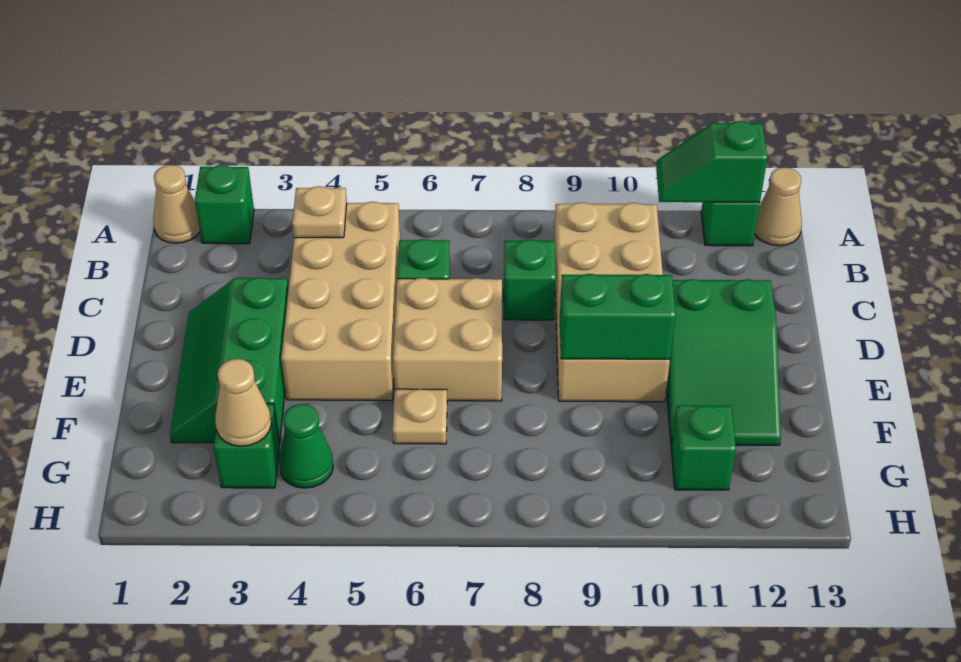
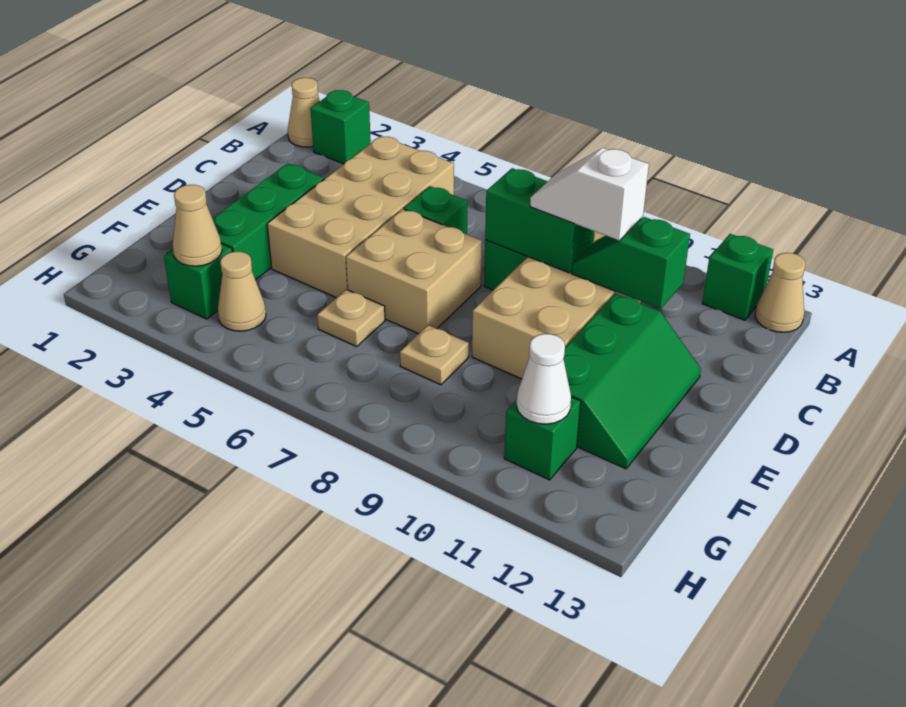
green slope A11:A12 level 2 top 12 -> green slope C10:C11 level 2 top 11
tan plate B4 level 2 -> tan plate F8 level 1
none -> white slope C9:C10 level 3 top 10
green slope D11:F12 level 1 top D -> green slope D11:F12 level 1 top 11
green brick E9:E10 level 2 -> green brick C8:C9 level 2
green cone G4 level 1 -> tan cone G4 level 1
none -> white cone G11 level 2

